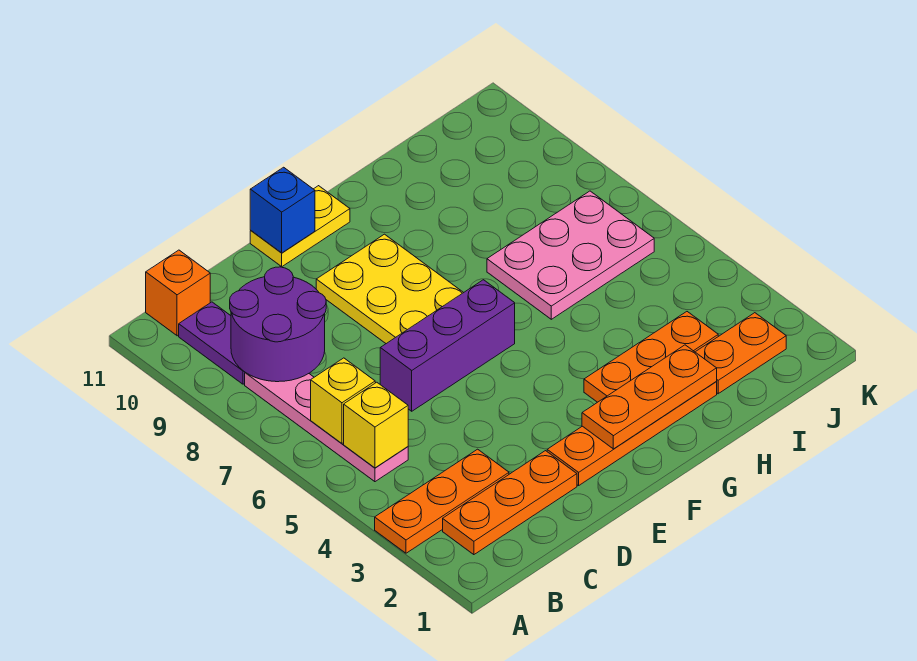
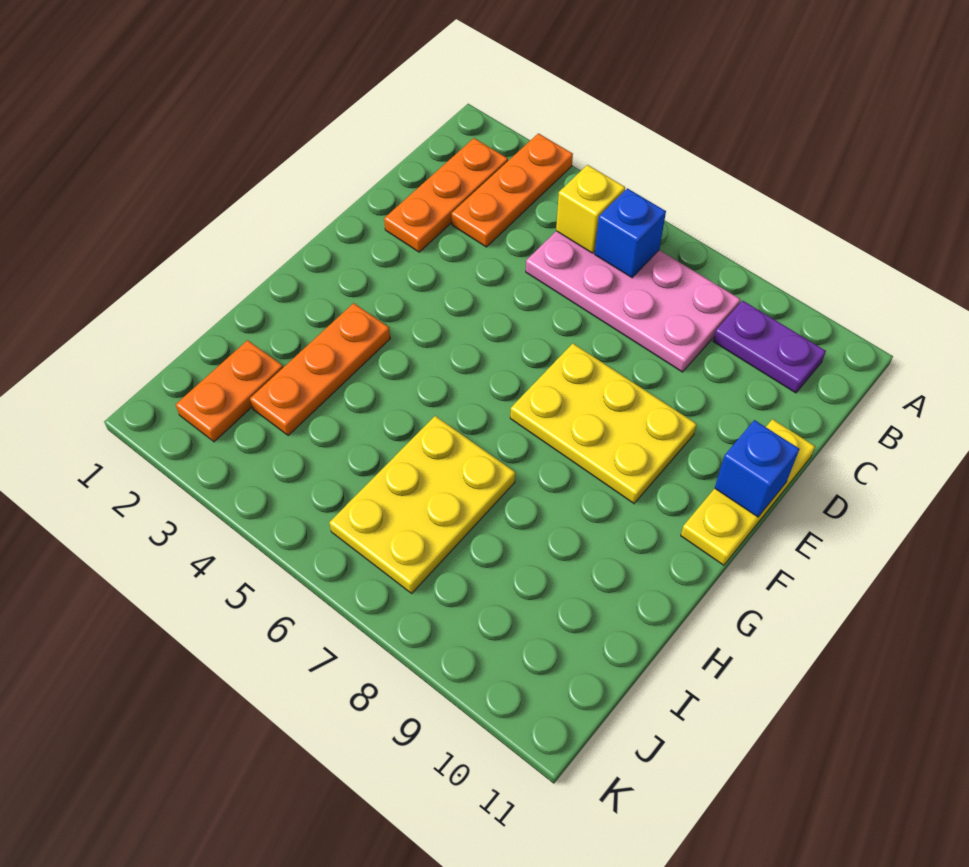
pink plate B5:B8 level 1 -> pink plate B5:C8 level 1
yellow brick B6 level 2 -> blue brick B6 level 2
purple round brick B8:C9 level 2 -> none
orange brick B11 level 1 -> none
purple brick D6:F6 level 1 -> none
orange plate E2:H2 level 1 -> none
yellow plate E11:F11 level 1 -> yellow plate D11:F11 level 1
orange plate F2:H2 level 2 -> none
pink plate H6:J7 level 1 -> yellow plate H6:J7 level 1

